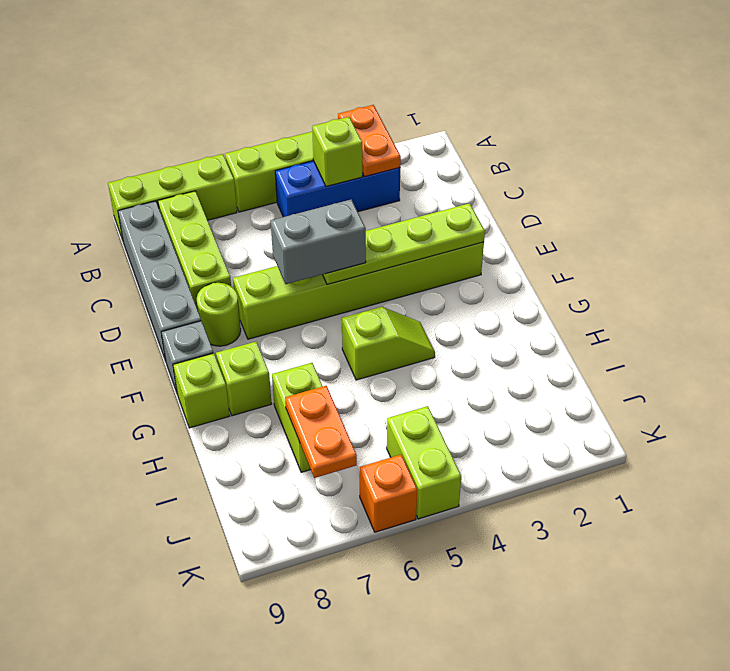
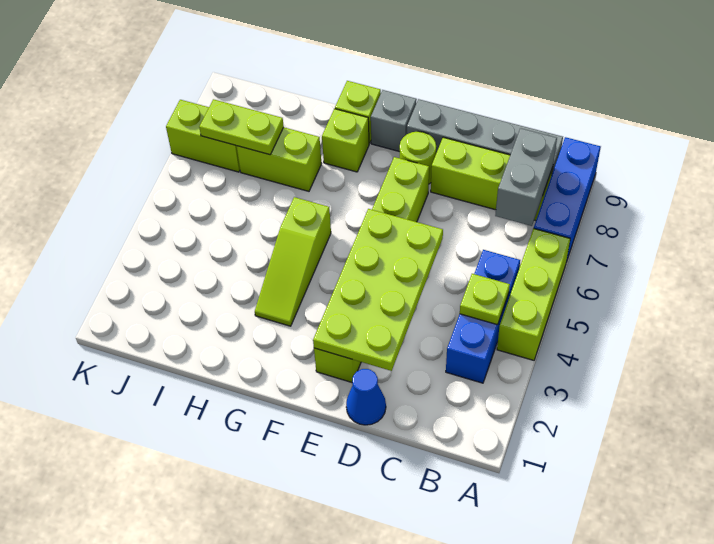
orange plate A3:B3 level 2 -> none
lime brick A7:A9 level 1 -> blue brick A7:A9 level 1
lime brick B4 level 2 -> lime plate B4 level 2
none -> blue cone D1 level 1
lime plate E2:E5 level 2 -> lime plate D2:E5 level 2
grey brick E5:E6 level 3 -> grey brick B7:B8 level 2
lime slope G4:G5 level 1 top 5 -> lime slope G3:G5 level 1 top 5
orange plate I7:J7 level 2 -> lime plate I7:J7 level 2
lime brick J5:K5 level 1 -> lime brick J7:K7 level 1
orange brick K6 level 1 -> none

